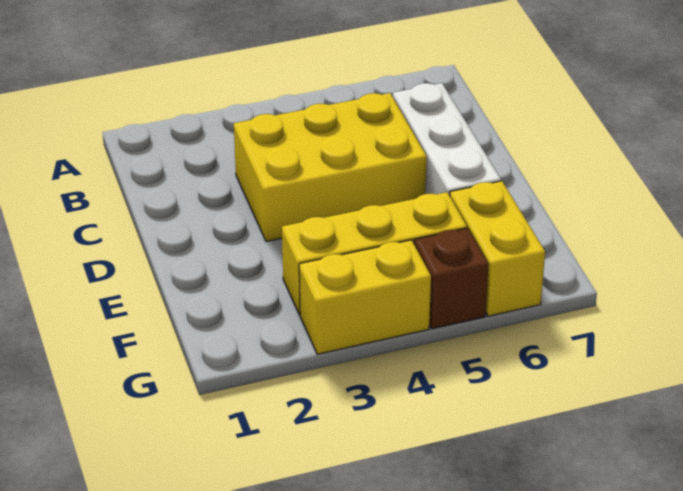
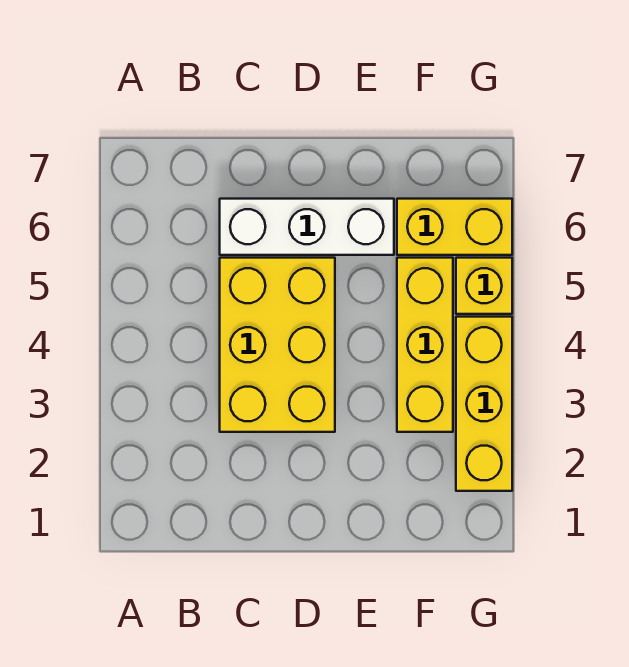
yellow brick G3:G4 level 1 -> yellow brick G2:G4 level 1
brown brick G5 level 1 -> yellow brick G5 level 1

